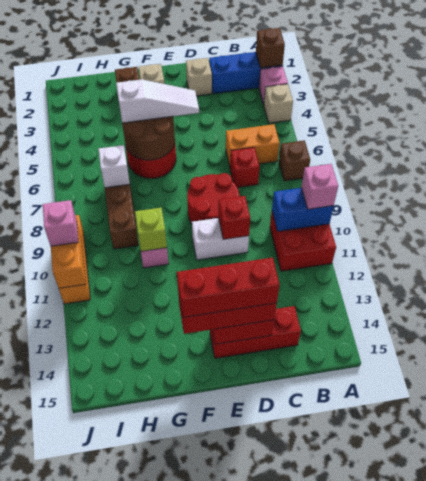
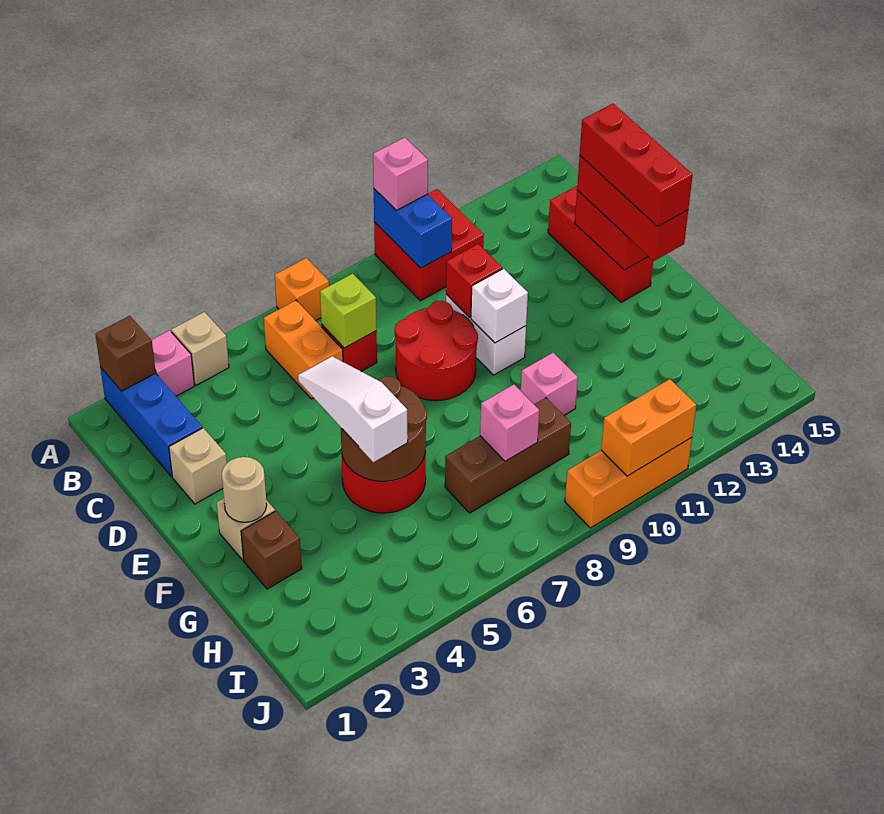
brown brick A7 level 1 -> orange brick A7 level 1
none -> tan round brick F2 level 2
lime brick G10 level 2 -> lime brick C7 level 2
white brick H7 level 2 -> white brick E10 level 2
pink brick J10 level 3 -> pink brick H8 level 2

